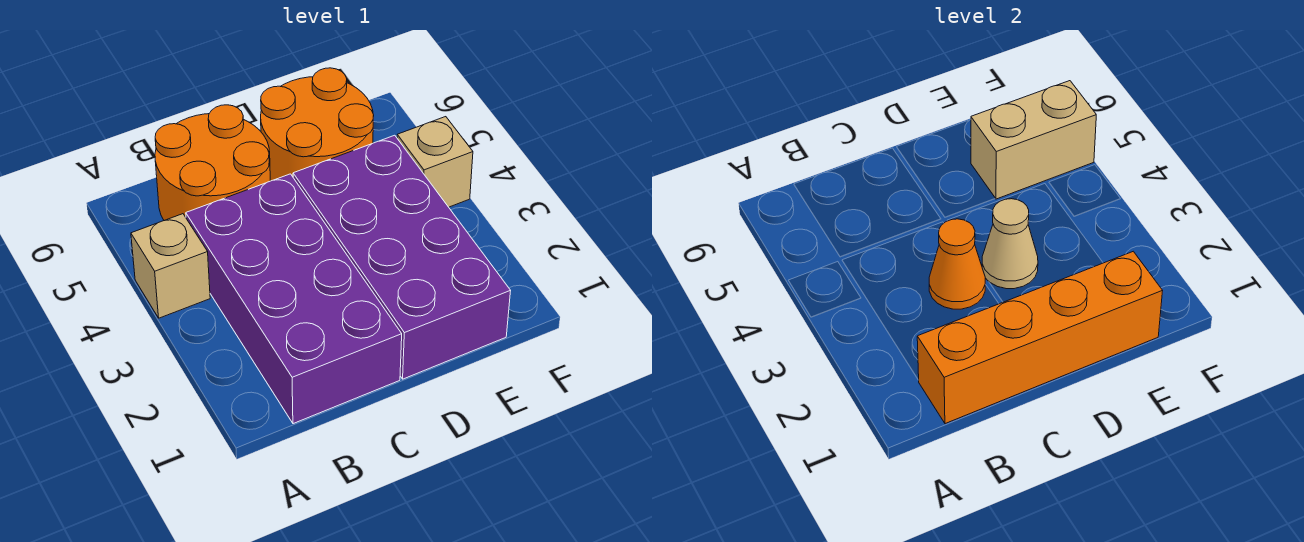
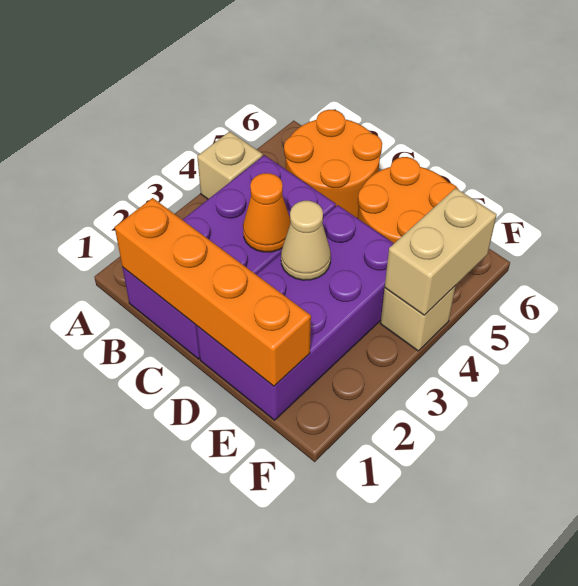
tan brick E5:F5 level 2 -> tan brick F4:F5 level 2

